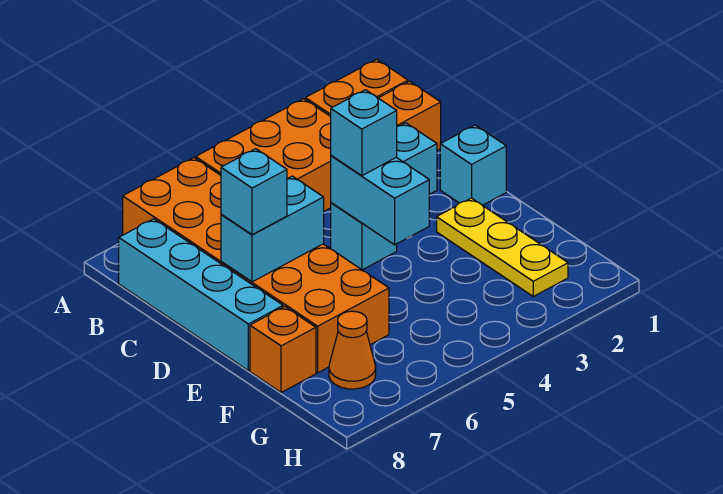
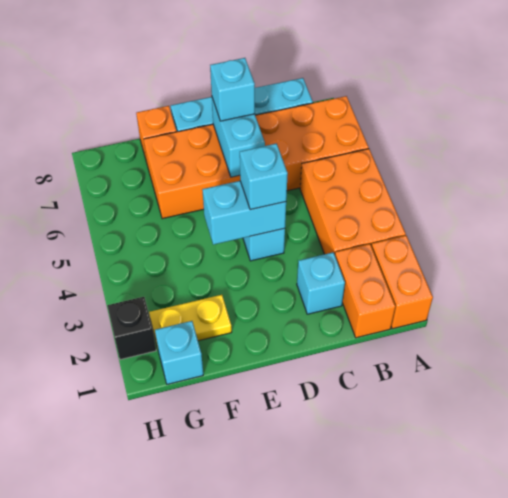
cyan brick D1 level 1 -> cyan brick G1 level 1
yellow plate E2:G2 level 1 -> yellow plate F2:G2 level 1
orange cone G7 level 1 -> none
none -> black brick H2 level 1

